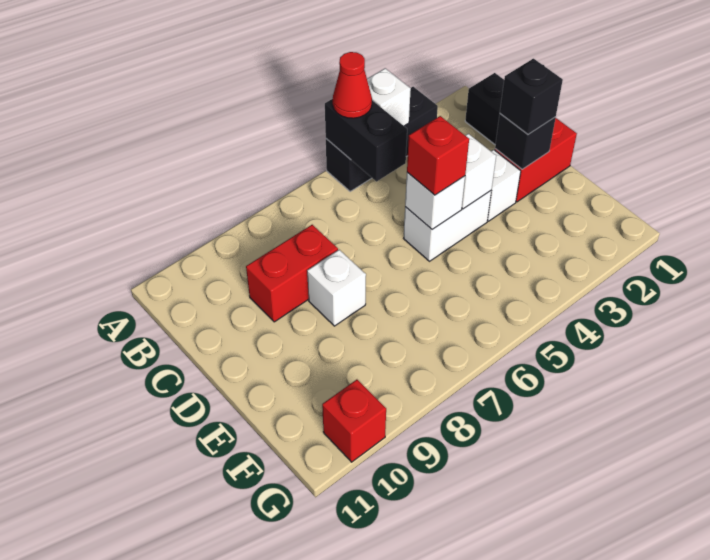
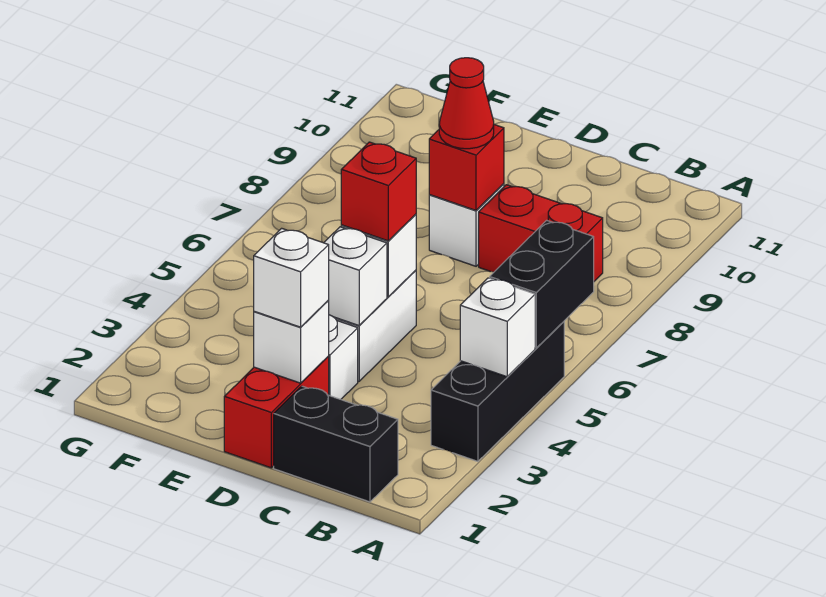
black brick A5:B5 level 2 -> black brick A5:A6 level 2
red cone A5 level 3 -> red cone D8 level 3
red brick C8:C9 level 1 -> red brick B8:C8 level 1
black brick D2 level 2 -> white brick D2 level 2
black brick D2 level 3 -> white brick D2 level 3
red brick G10 level 1 -> red brick D8 level 2

